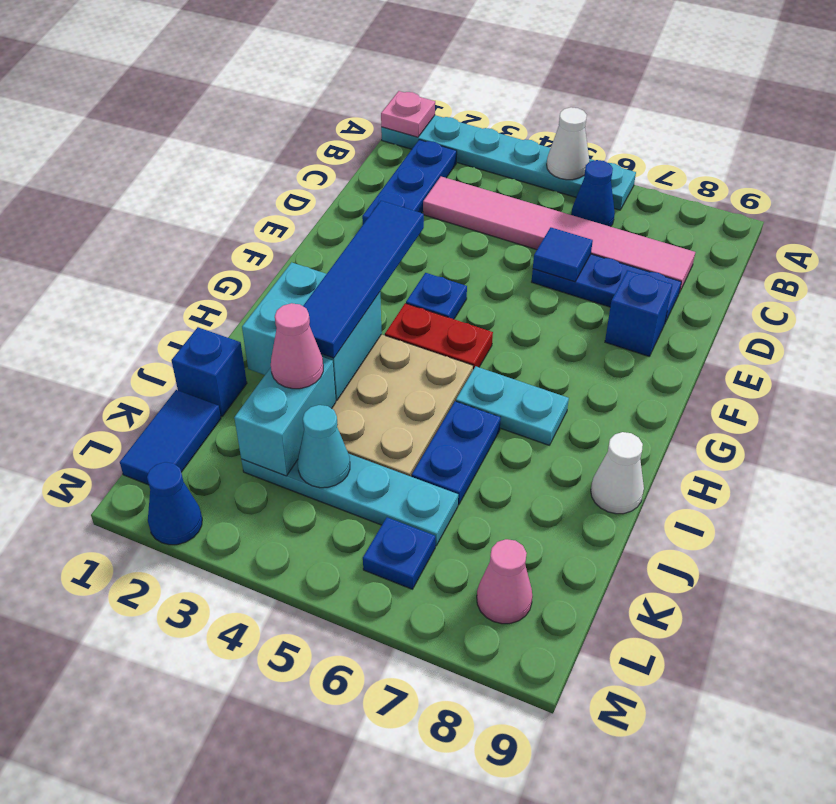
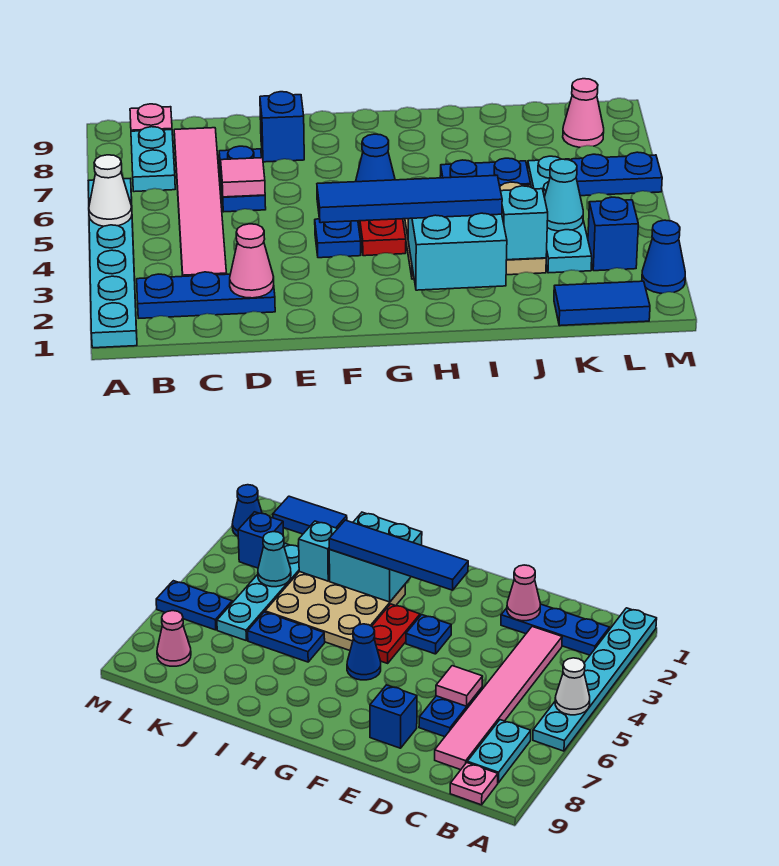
pink plate A1 level 2 -> pink plate B9 level 1
blue cone B6 level 1 -> blue cone G6 level 1
blue plate D6:D8 level 1 -> blue plate D6:D7 level 1
blue tile D6 level 2 -> pink tile D6 level 2
cyan plate H6:H7 level 1 -> cyan plate B7:B8 level 1
white cone I9 level 1 -> none
blue brick J1 level 1 -> blue brick L3 level 1
cyan brick J3:K3 level 2 -> cyan brick J3 level 2
pink cone J3 level 3 -> pink cone D2 level 2
blue plate L6 level 1 -> blue plate L6:M6 level 1

